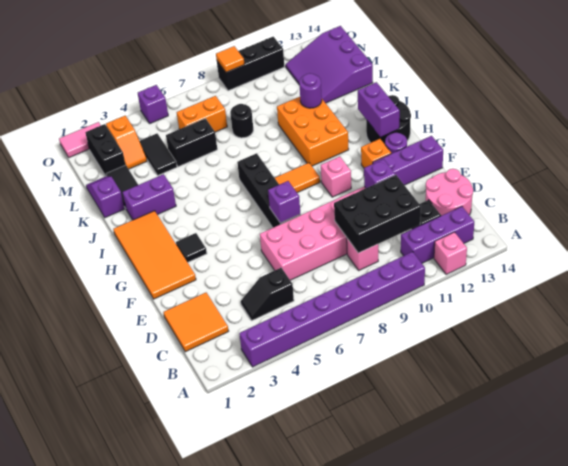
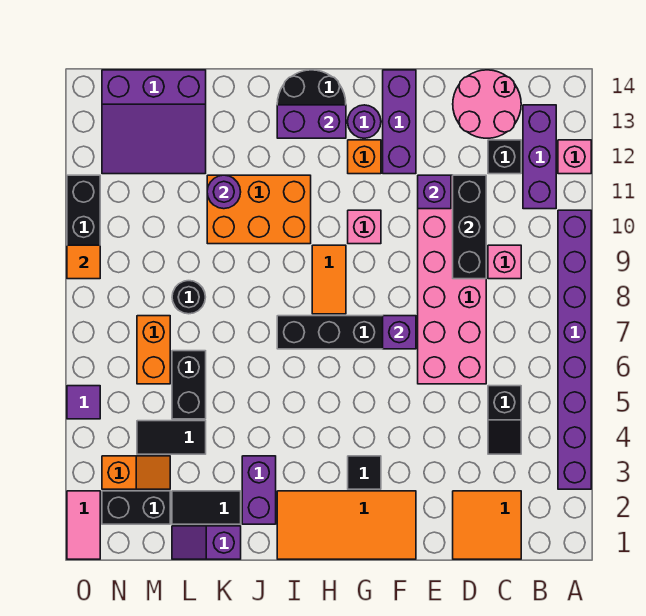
black brick C9:D11 level 2 -> black brick D9:D11 level 2
purple brick O5 level 1 -> purple tile O5 level 1

